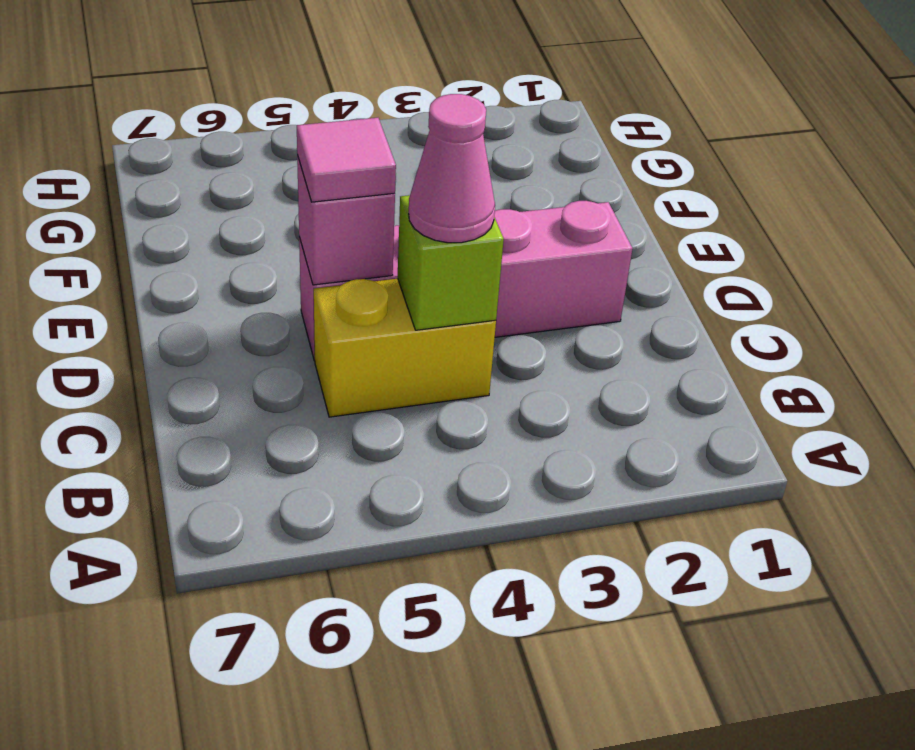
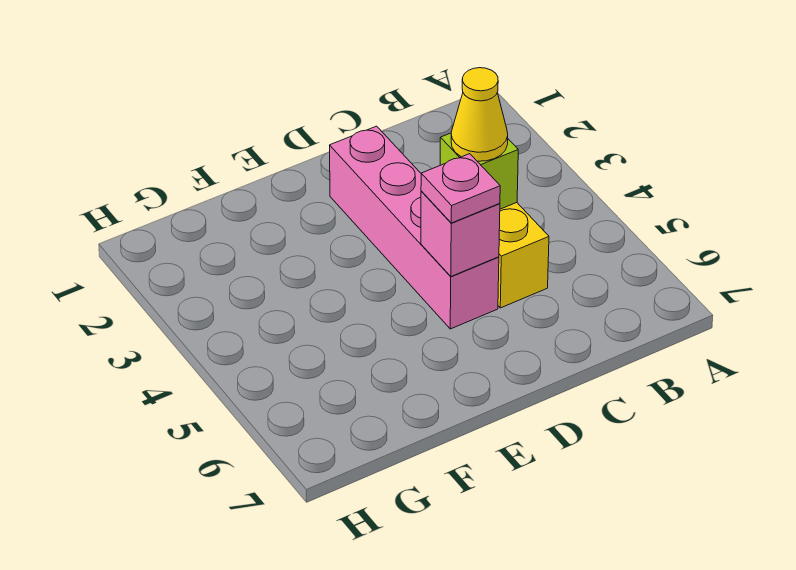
pink cone C4 level 3 -> yellow cone C4 level 3
pink tile D5 level 3 -> pink plate D5 level 3

